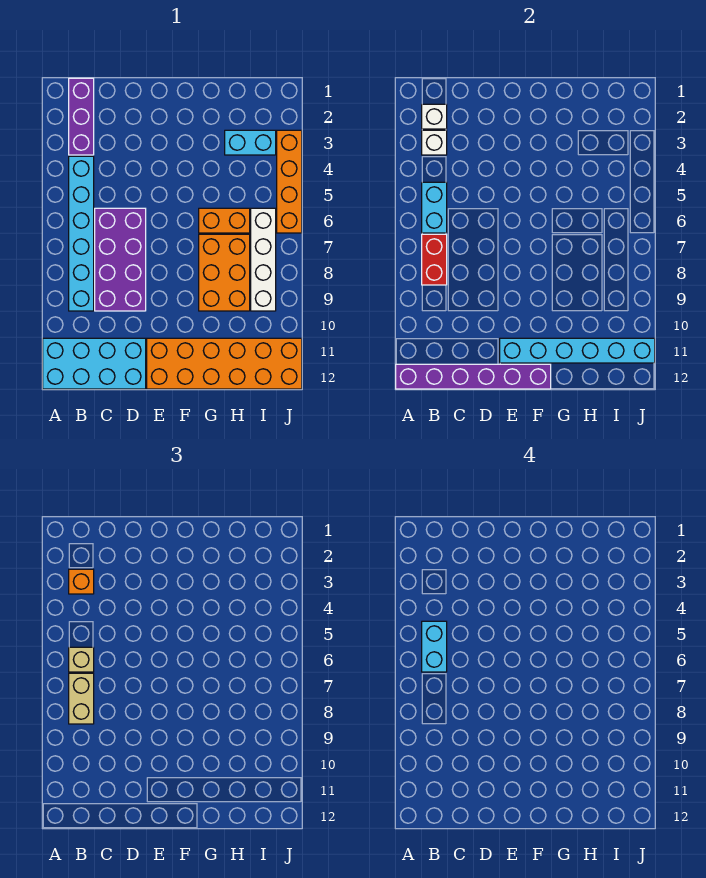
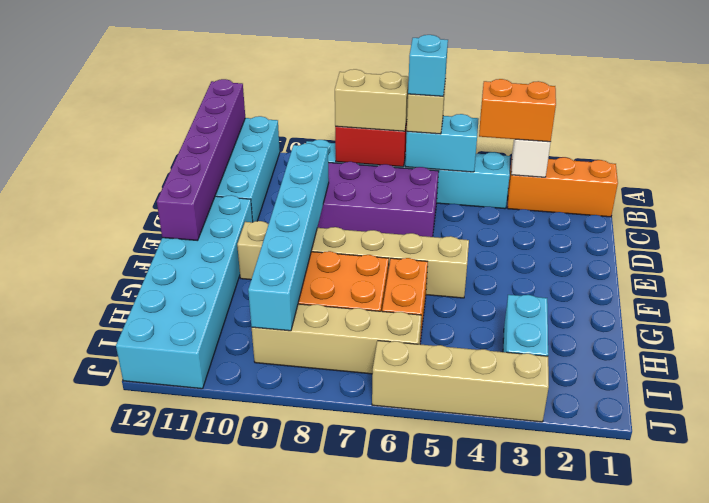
purple brick B1:B3 level 1 -> orange brick B1:B3 level 1
white brick B2 level 2 -> none
orange brick B3 level 3 -> orange brick B3:B4 level 3
cyan brick B5:B6 level 4 -> cyan brick B6 level 4
orange brick E11:J12 level 1 -> cyan brick E11:J12 level 1
cyan brick E11:J11 level 2 -> cyan brick D9:I9 level 2
none -> tan brick F5:F10 level 1
white brick I6:I9 level 1 -> tan brick I6:I9 level 1
orange brick J3:J6 level 1 -> tan brick J3:J6 level 1

